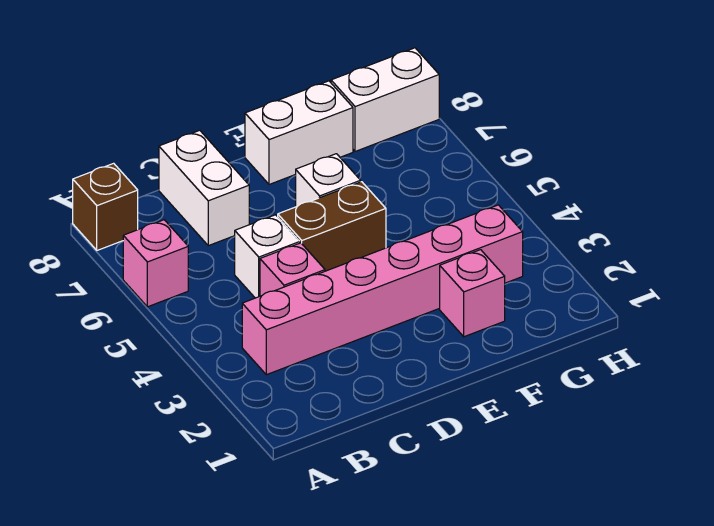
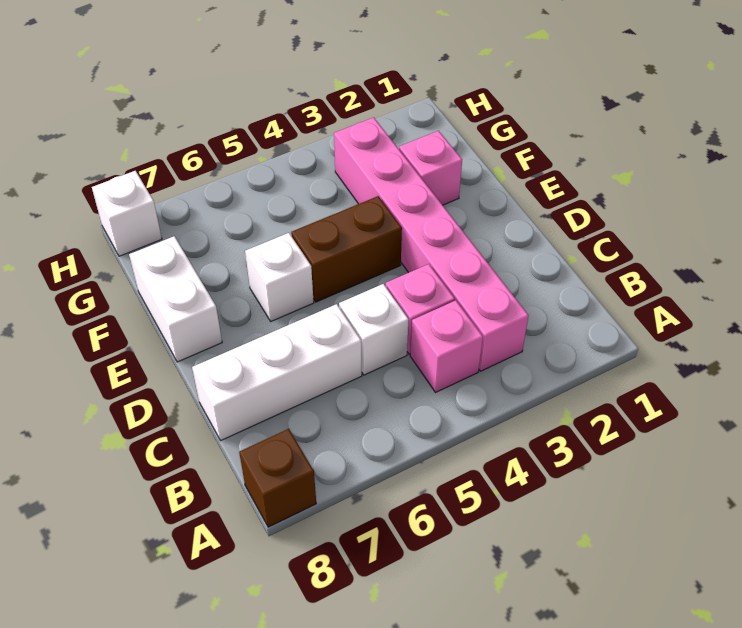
pink brick A6 level 1 -> pink brick B4 level 1
white brick C7:C8 level 1 -> white brick C6:C8 level 1
brown brick D5:E5 level 1 -> brown brick E4:E5 level 1
white brick G8:H8 level 1 -> white brick H8 level 1

